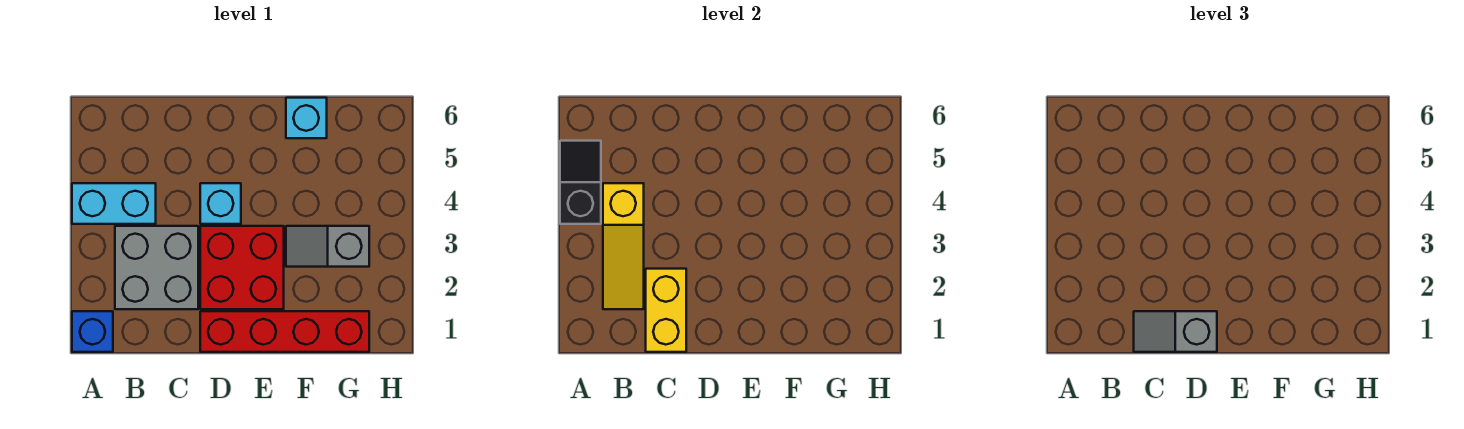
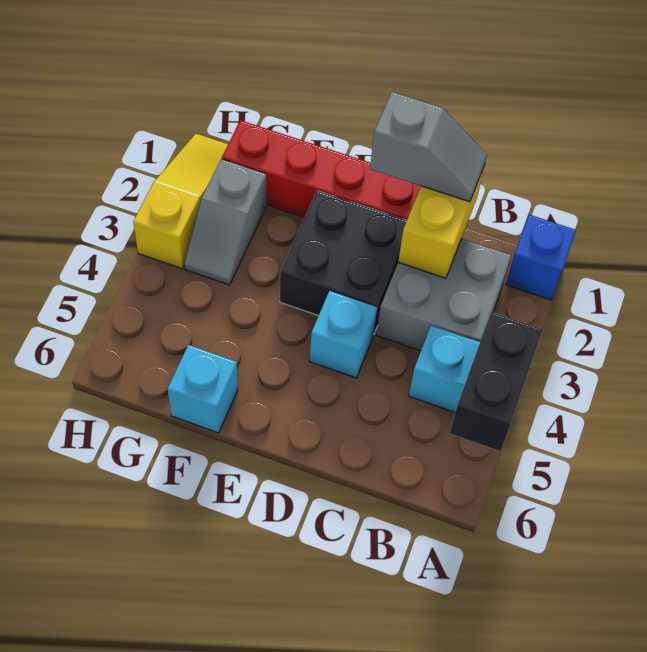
black slope A4:A5 level 2 top 4 -> black brick A4:A5 level 2
yellow slope B2:B4 level 2 top 4 -> yellow slope H1:H3 level 1 top 3
red brick D2:E3 level 1 -> black brick D2:E3 level 1
grey slope F3:G3 level 1 top G -> grey slope G2:G3 level 1 top 2

